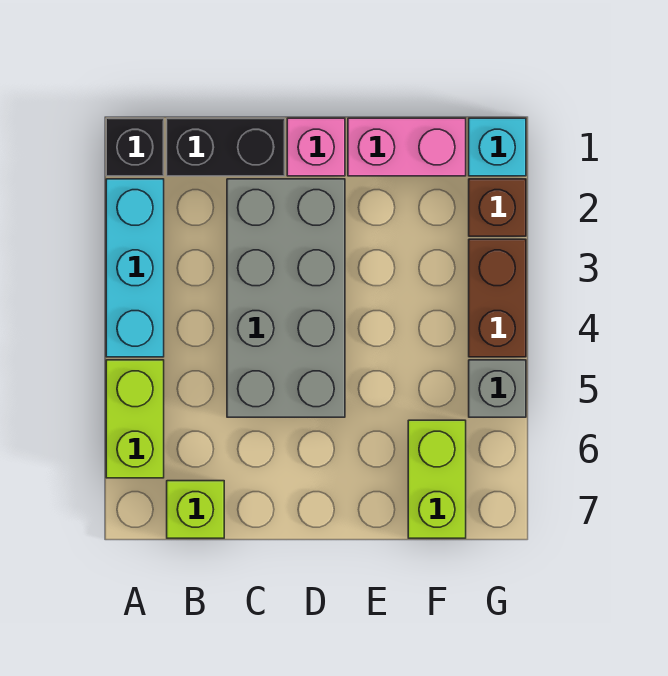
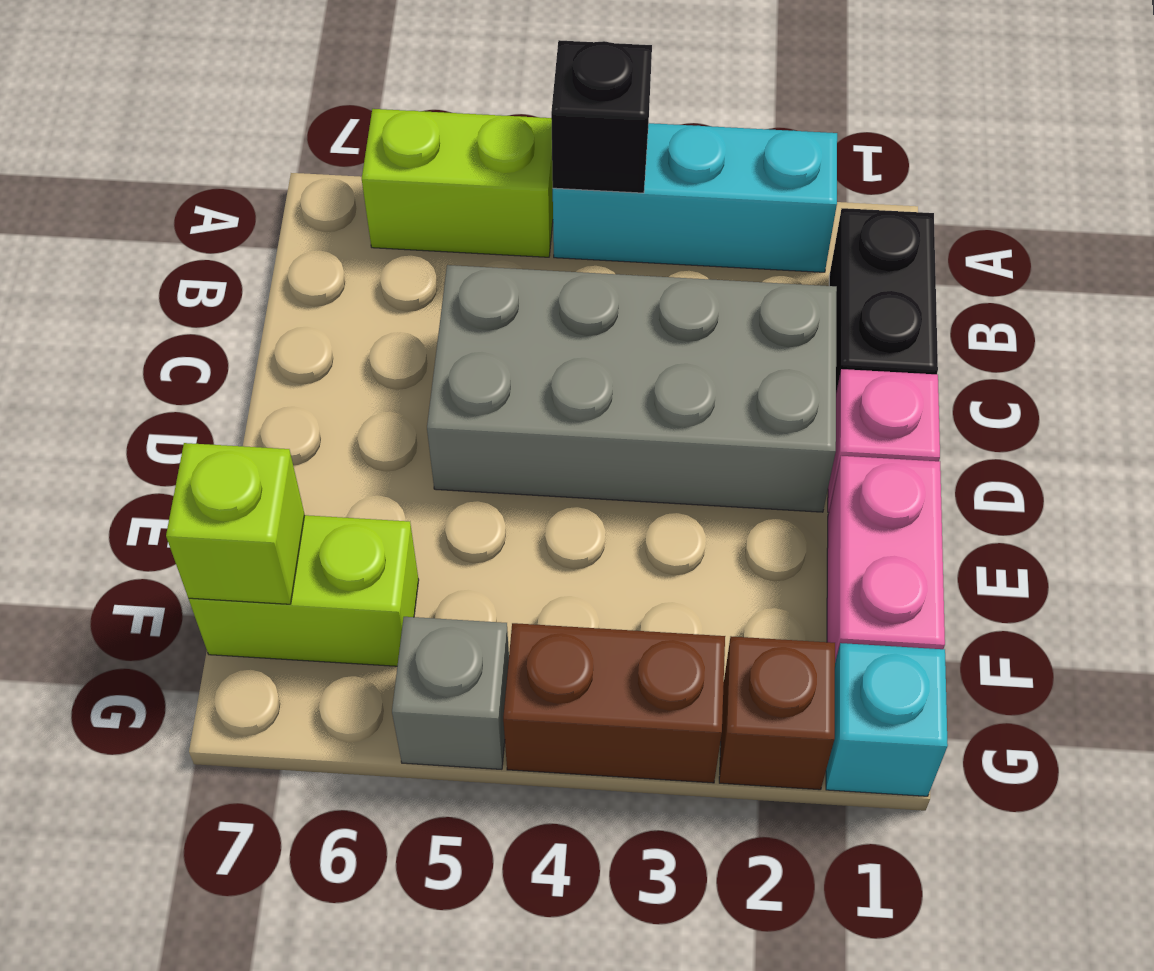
black brick A1 level 1 -> black brick A4 level 2
lime brick B7 level 1 -> lime brick F7 level 2

